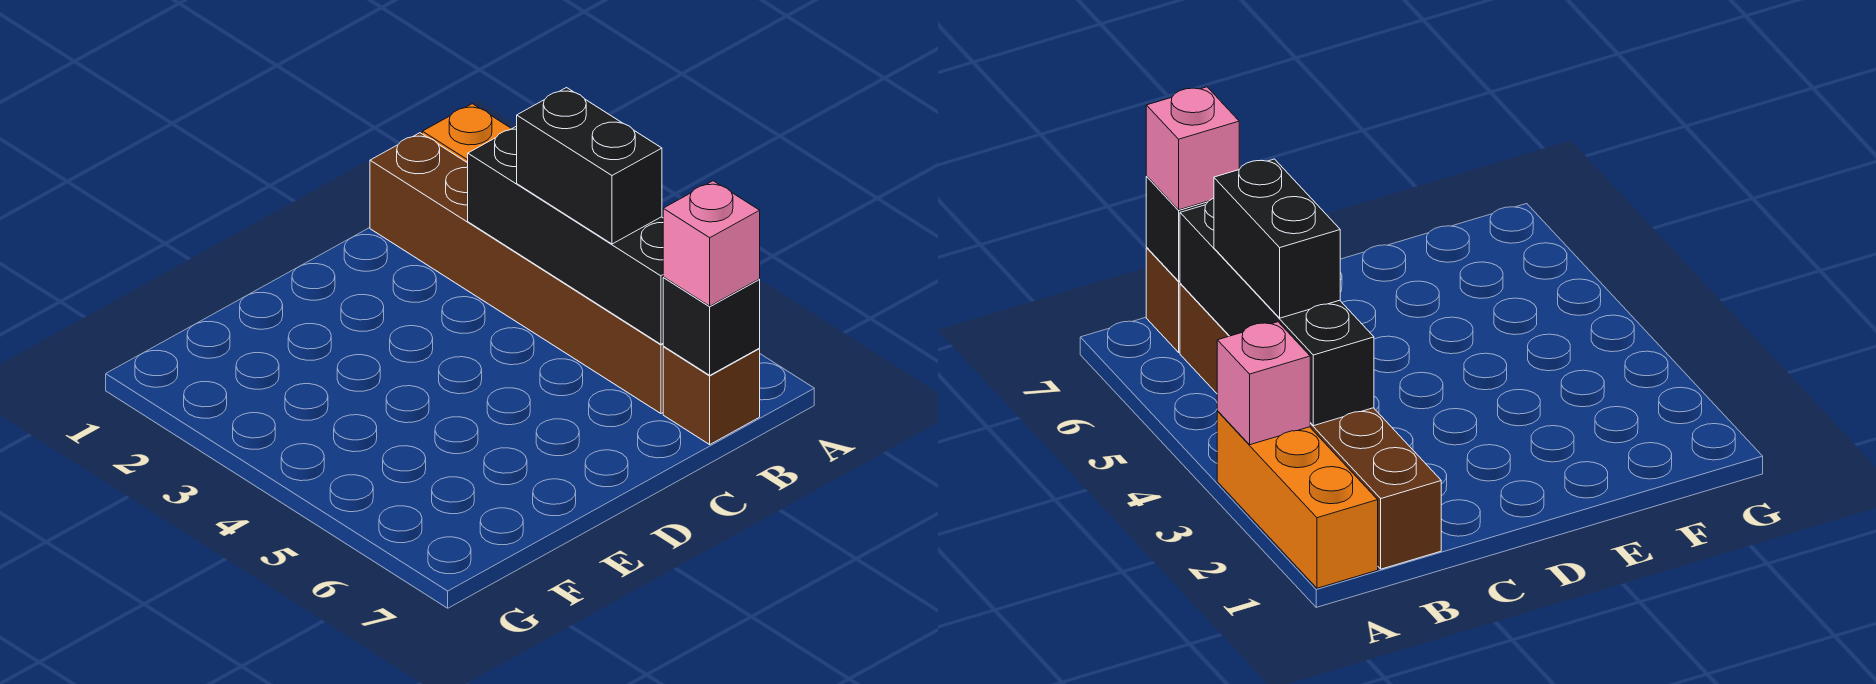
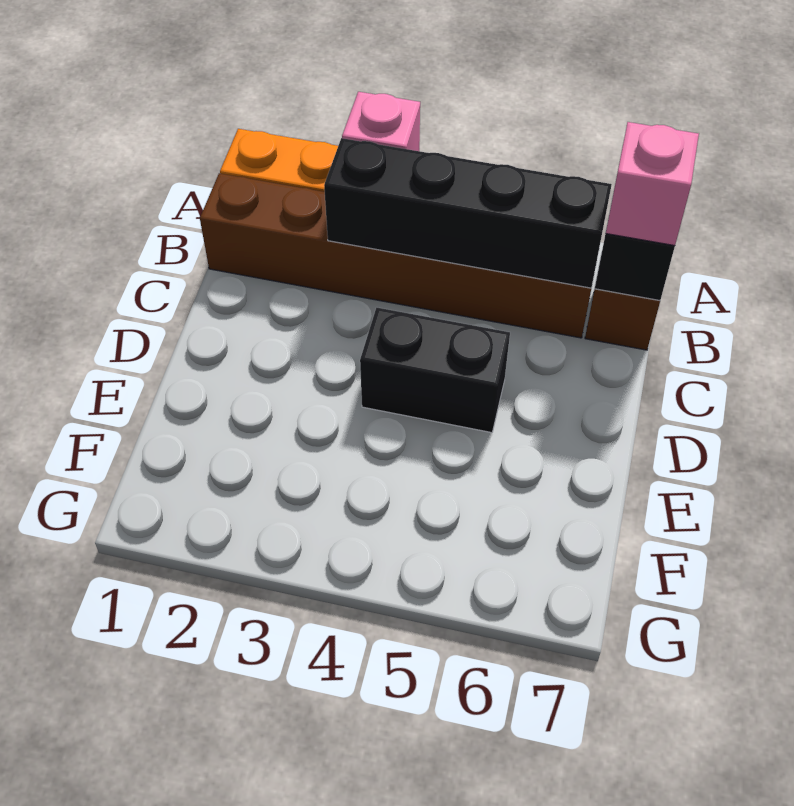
black brick B4:B5 level 3 -> black brick D4:D5 level 1

